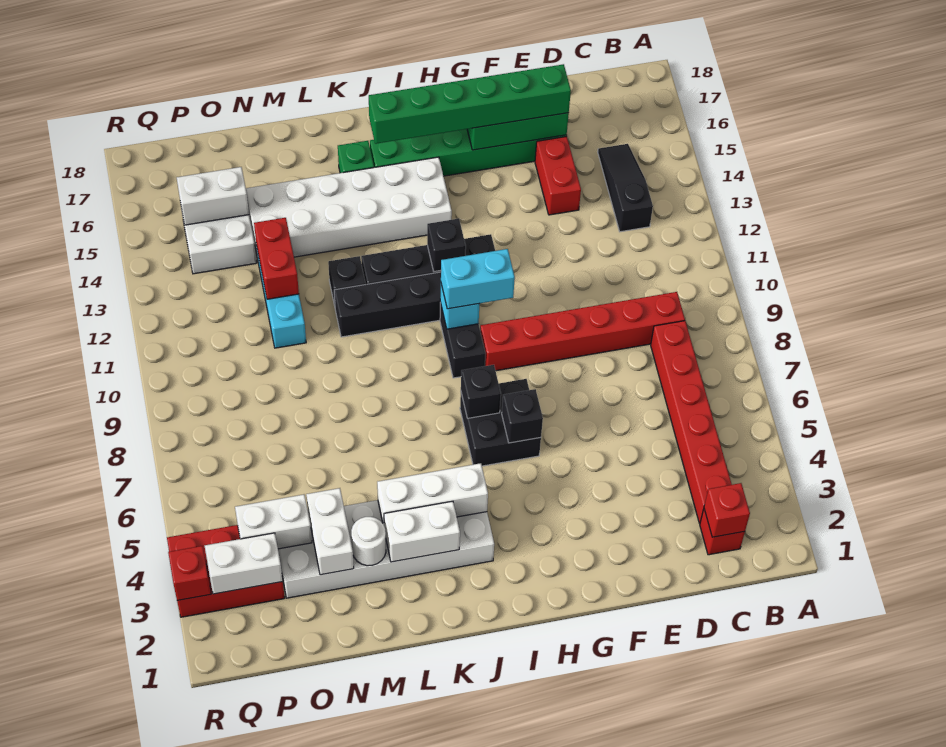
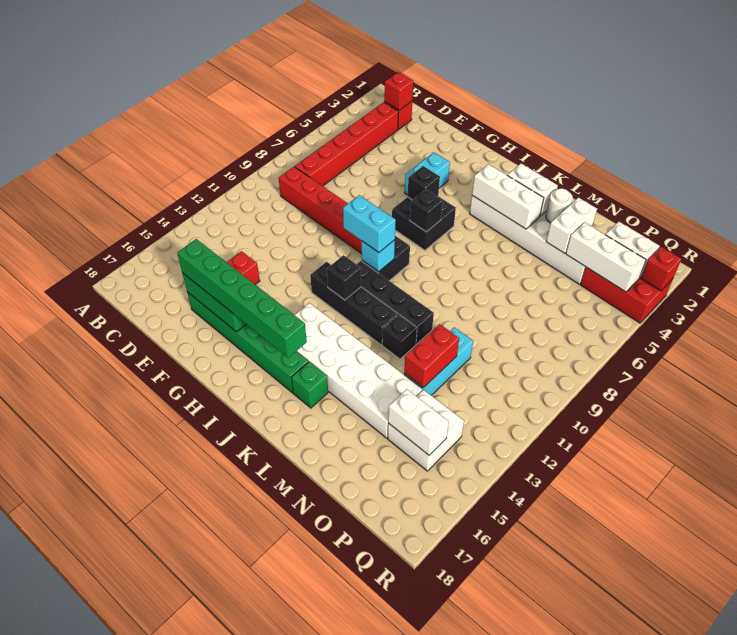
black slope C13:C15 level 1 top 13 -> none
none -> cyan brick G4:G5 level 1
white brick O4:P4 level 2 -> white brick O4:Q4 level 2

